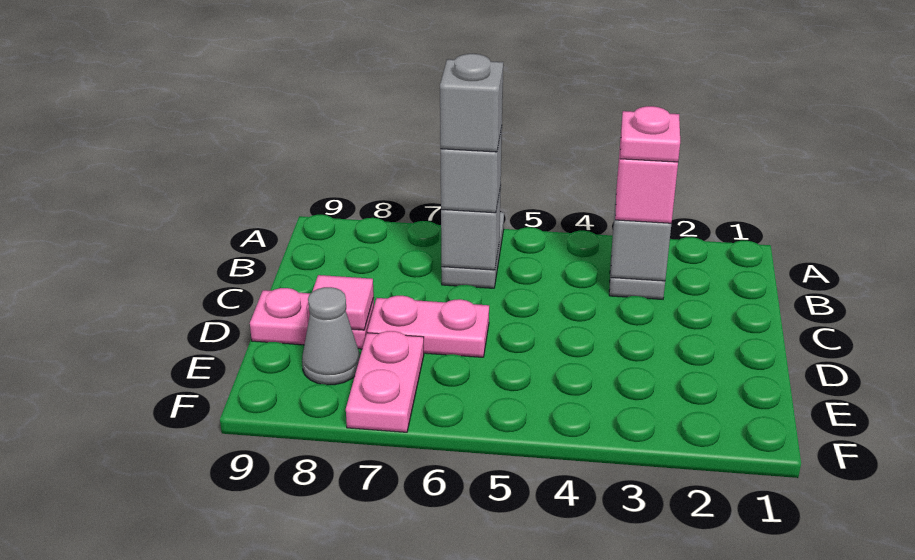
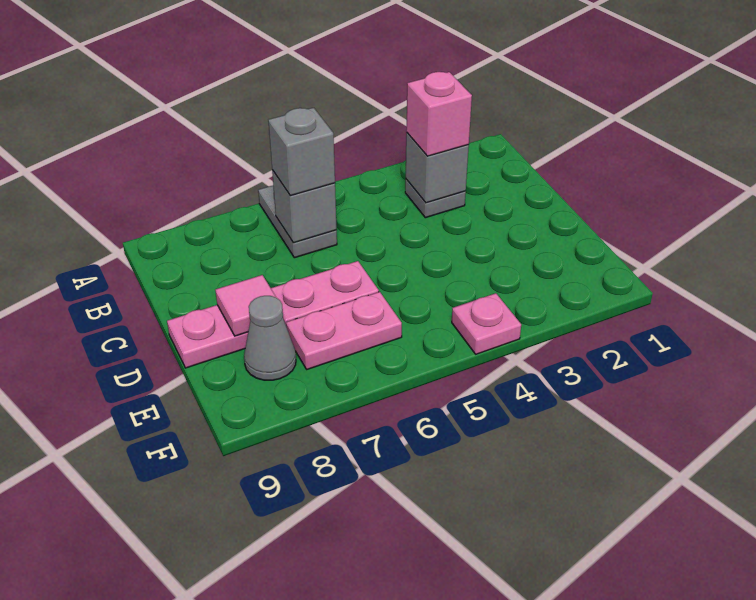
pink plate B3 level 4 -> pink plate F4 level 1
grey brick B6 level 4 -> none
pink plate E7:F7 level 1 -> pink plate E6:E7 level 1

